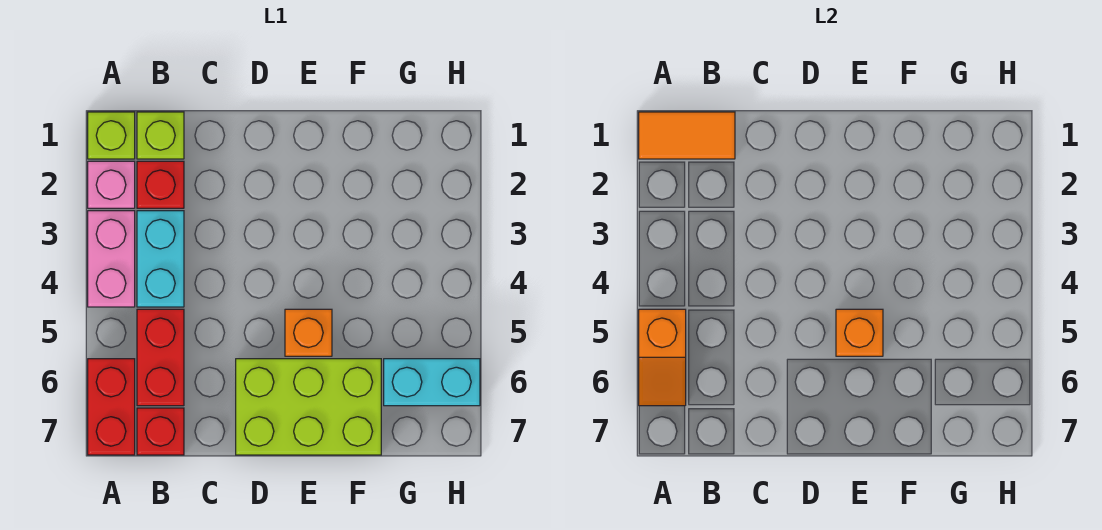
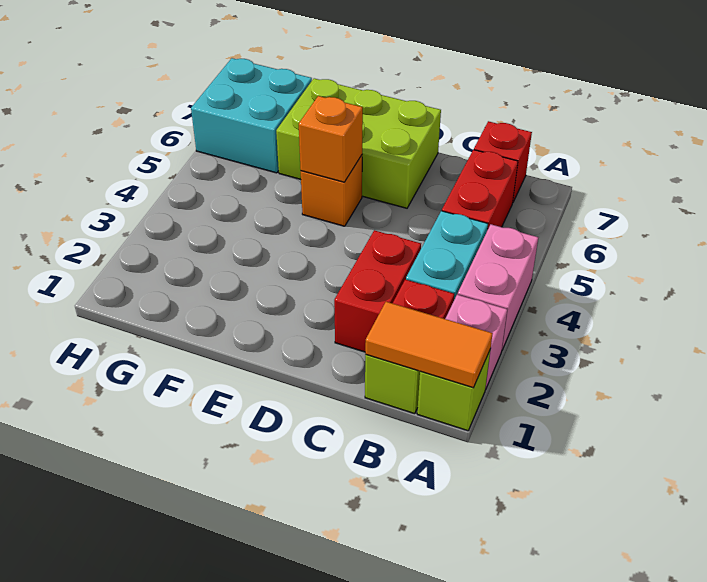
orange slope A5:A6 level 2 top 5 -> none
red brick A6:A7 level 1 -> red brick C2:C3 level 1
cyan brick G6:H6 level 1 -> cyan brick G6:H7 level 1

